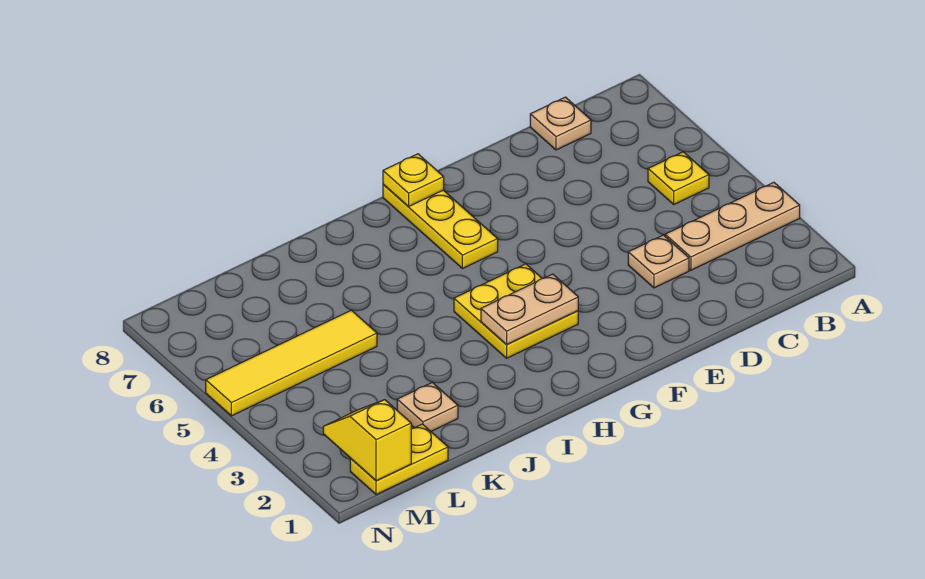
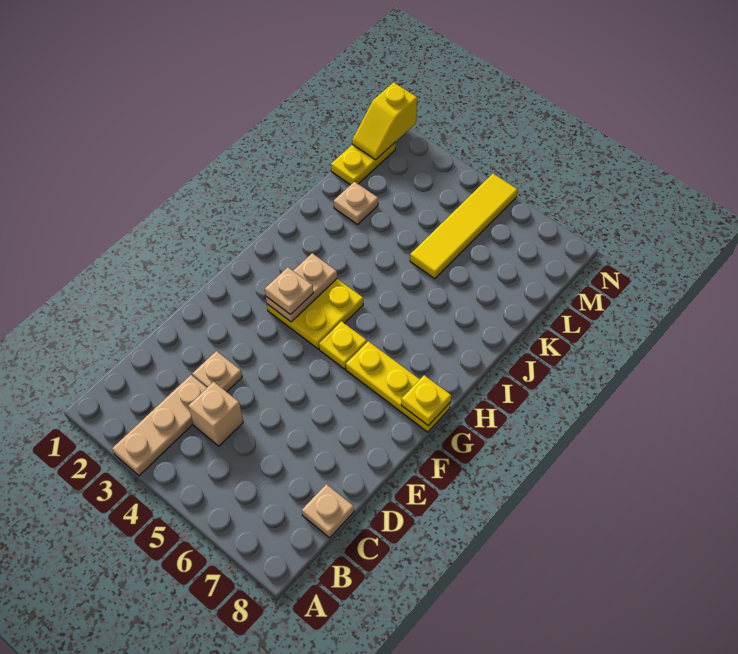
yellow plate B5 level 1 -> yellow plate G5 level 1
none -> tan brick C4 level 1
none -> tan plate G3 level 3
yellow slope M1:M2 level 2 top 1 -> yellow slope M1:N1 level 2 top N

